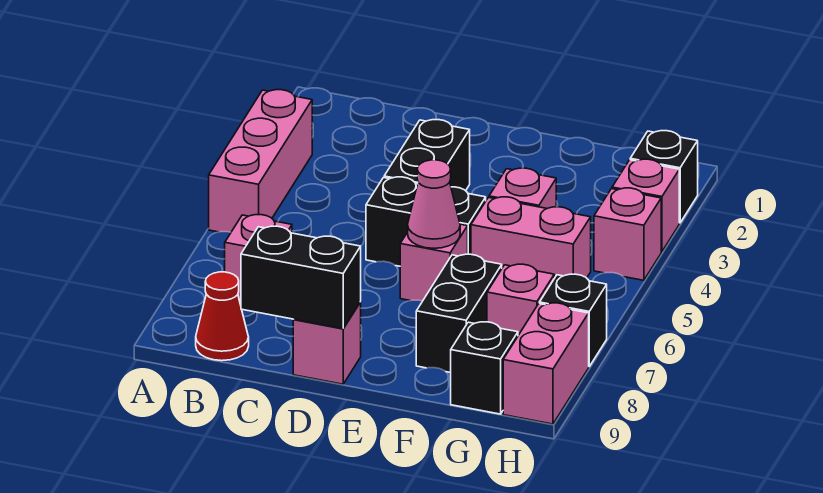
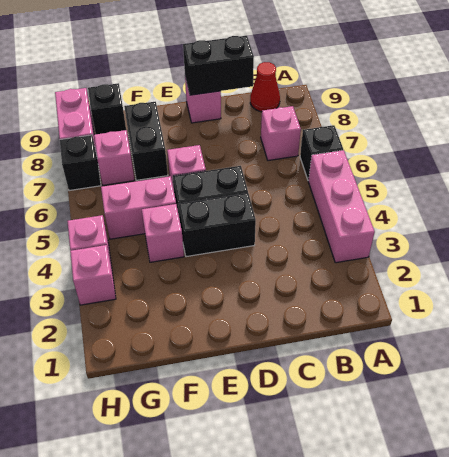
black brick D3:D4 level 1 -> black brick D4:E4 level 1
pink cone E6 level 2 -> none
black brick H2 level 1 -> black brick A6 level 1

